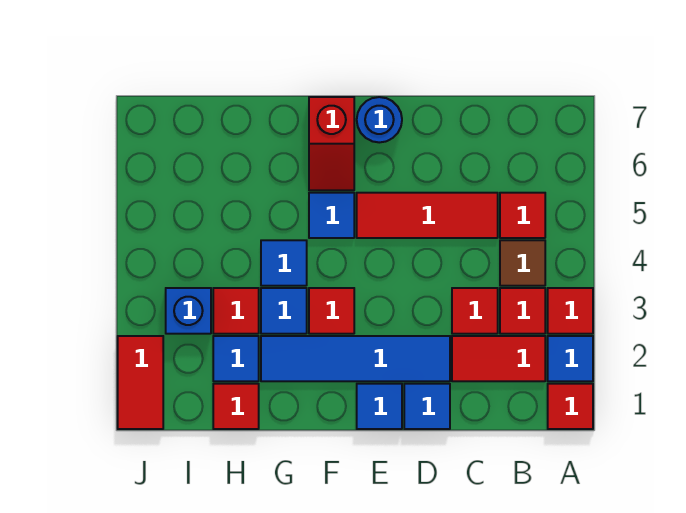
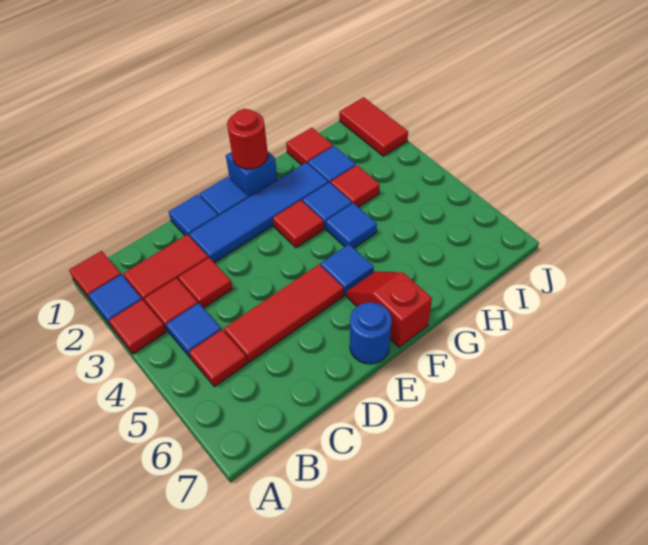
brown tile B4 level 1 -> blue tile B4 level 1
none -> red round brick F1 level 2
blue brick I3 level 1 -> blue brick F1 level 1

